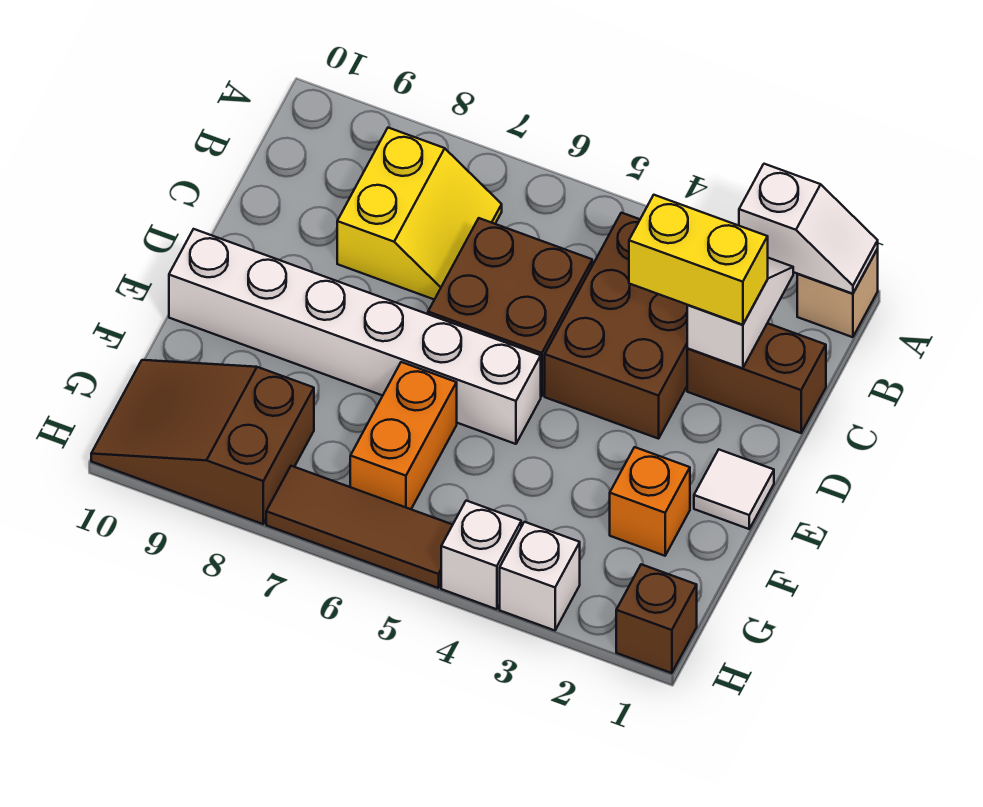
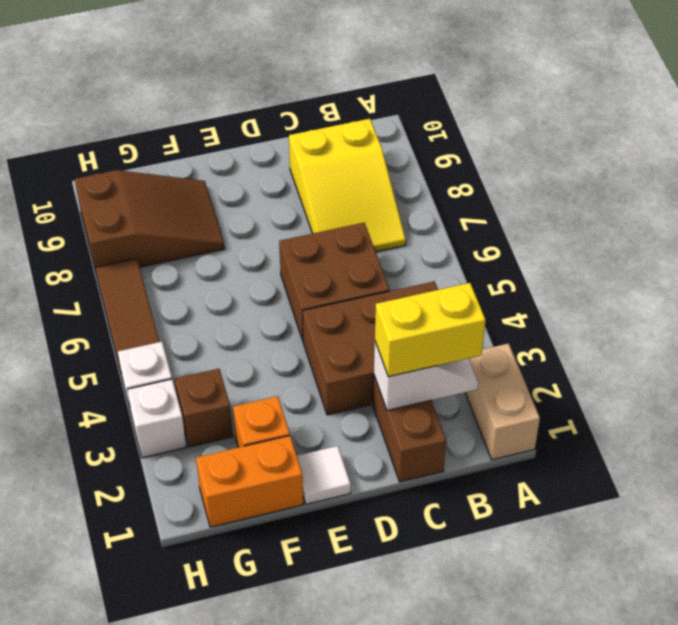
tan brick A1 level 1 -> tan brick A1:A2 level 1
white slope A1:A2 level 2 top 2 -> none
yellow slope B7:C8 level 1 top 8 -> yellow slope B7:C9 level 1 top 9
yellow brick C2:C3 level 3 -> yellow brick B2:C2 level 3
white brick E5:E10 level 1 -> none
orange brick F6:G6 level 1 -> orange brick F1:G1 level 1
brown slope G8:H10 level 1 top 8 -> brown slope F8:H9 level 1 top H
brown brick H1 level 1 -> brown brick G3 level 1

